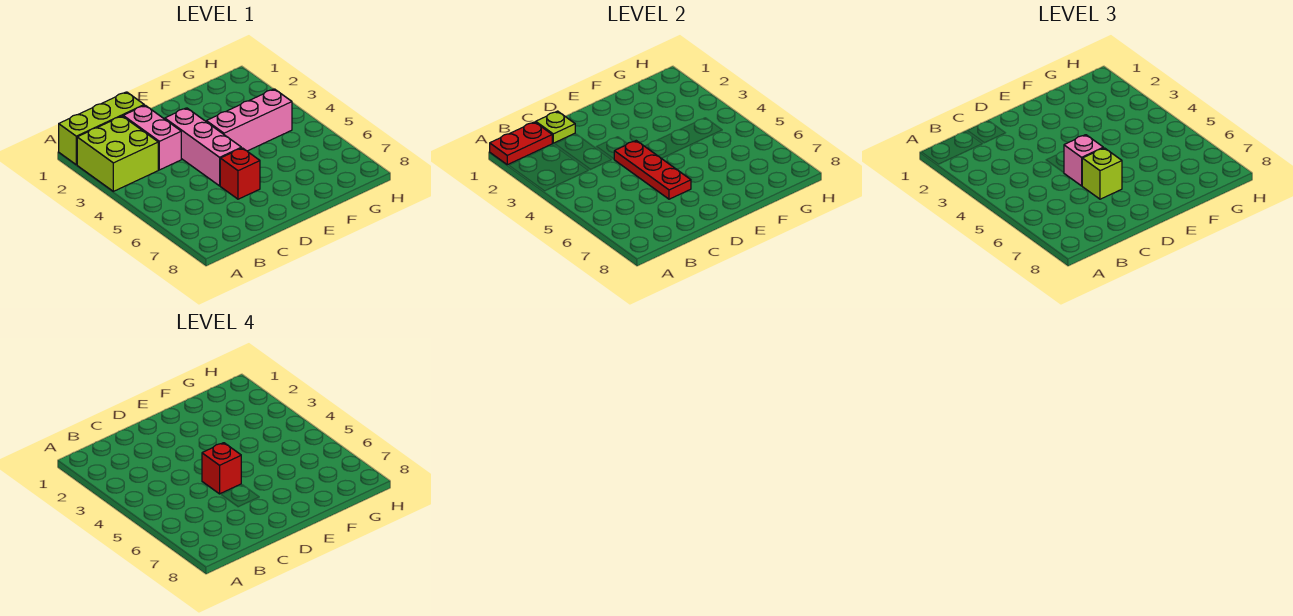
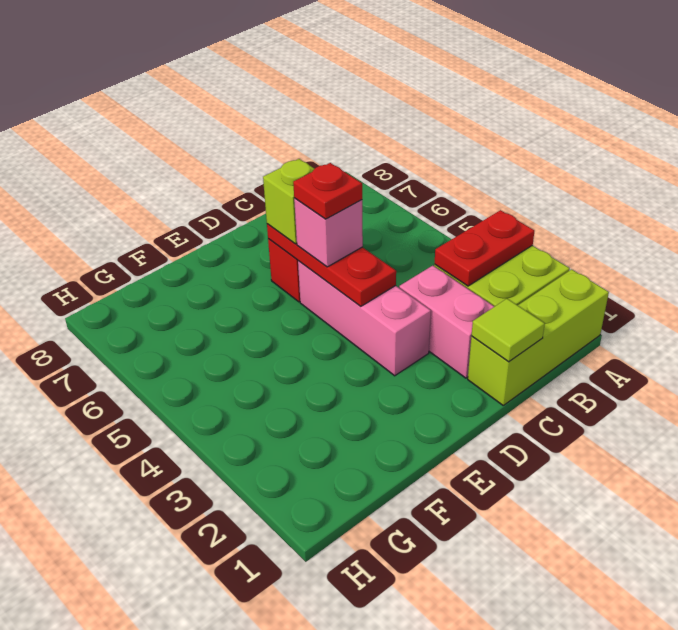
red plate A1:B1 level 2 -> red plate A3:B3 level 2
lime plate C1 level 2 -> lime tile C1 level 2
red brick D5 level 4 -> red plate D5 level 4
pink brick E4:G4 level 1 -> none

